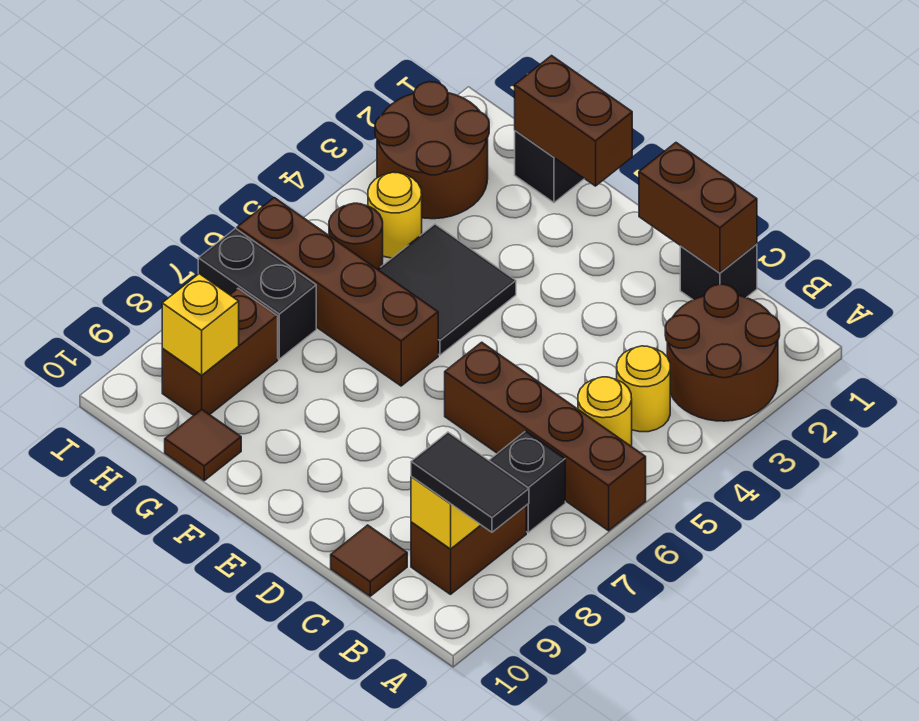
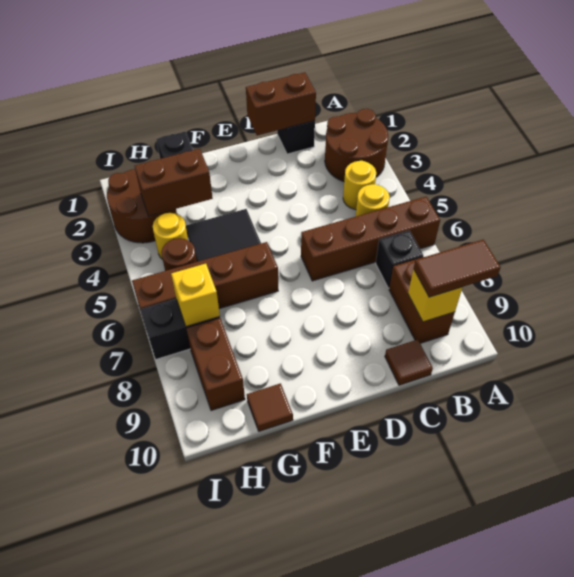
black tile A9:B9 level 3 -> brown tile A9:B9 level 3
brown brick F1:G1 level 2 -> brown brick G3:H3 level 2
yellow brick H9 level 2 -> yellow brick H7 level 2

